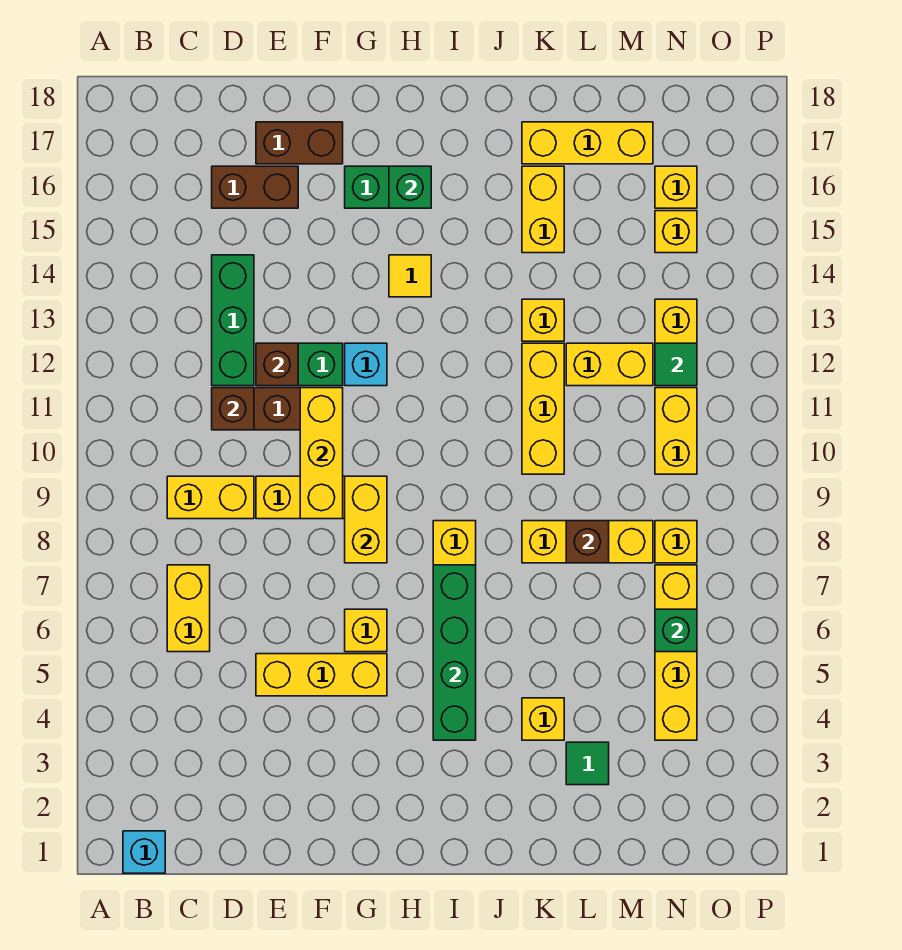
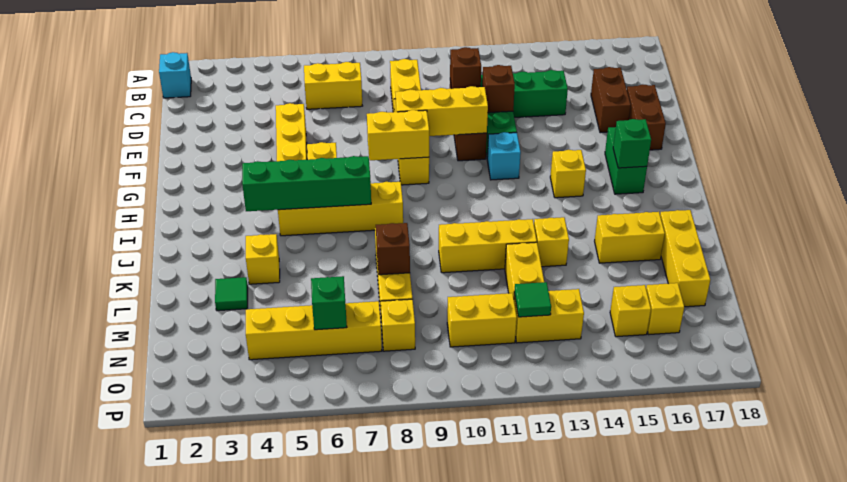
yellow tile H14 level 1 -> yellow brick H14 level 1

